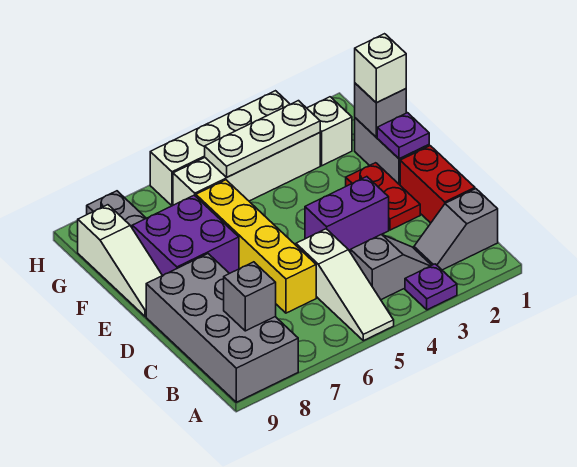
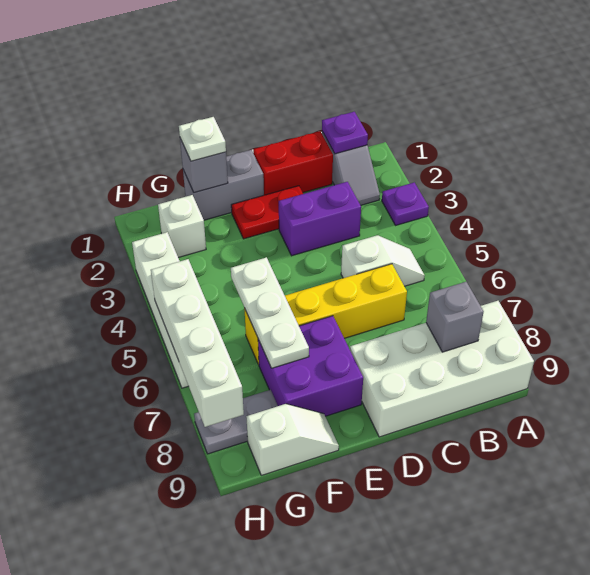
white slope A5:C5 level 1 top C -> white slope B5:C5 level 1 top C
grey brick A8:D9 level 1 -> white brick A8:D9 level 1
grey slope B3:B4 level 1 top 4 -> none
purple brick D3:D4 level 1 -> purple brick C3:D3 level 1
purple plate E1 level 2 -> purple plate B1 level 2
white slope E9:G9 level 1 top G -> white slope F9:G9 level 1 top G
white brick F1 level 3 -> white plate F1 level 3
white brick G3:G6 level 1 -> white brick H5:H8 level 2
white plate G3:G5 level 2 -> white plate F5:F7 level 2

